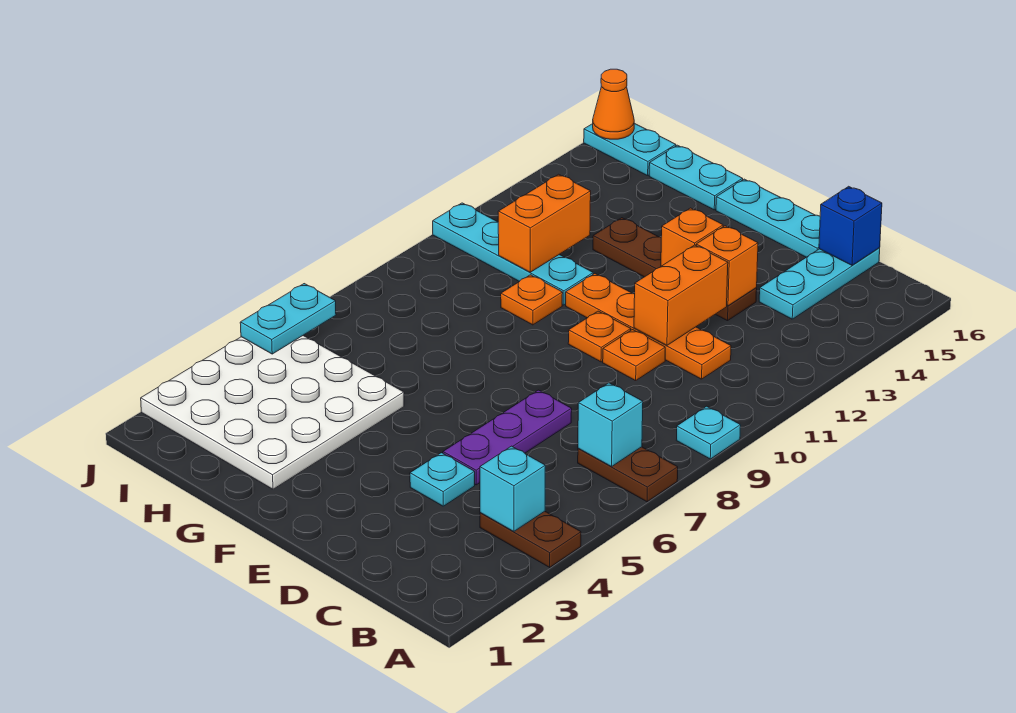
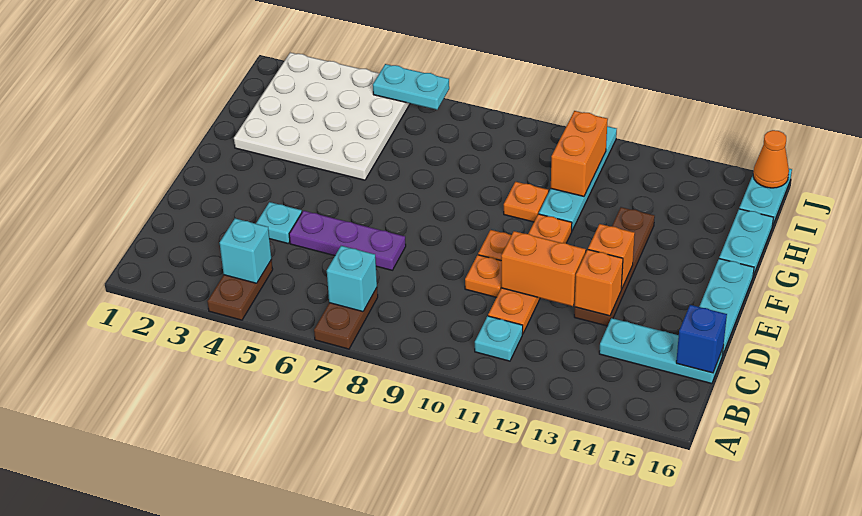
cyan plate A9 level 1 -> cyan plate B11 level 1
orange brick H11:H12 level 2 -> orange brick H11:I11 level 2

